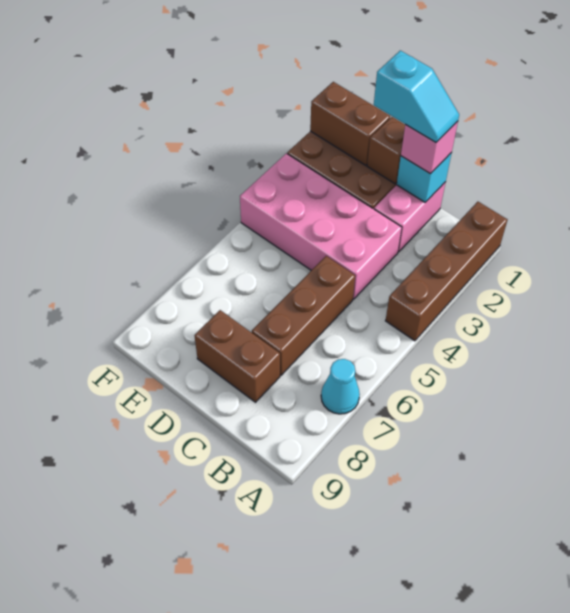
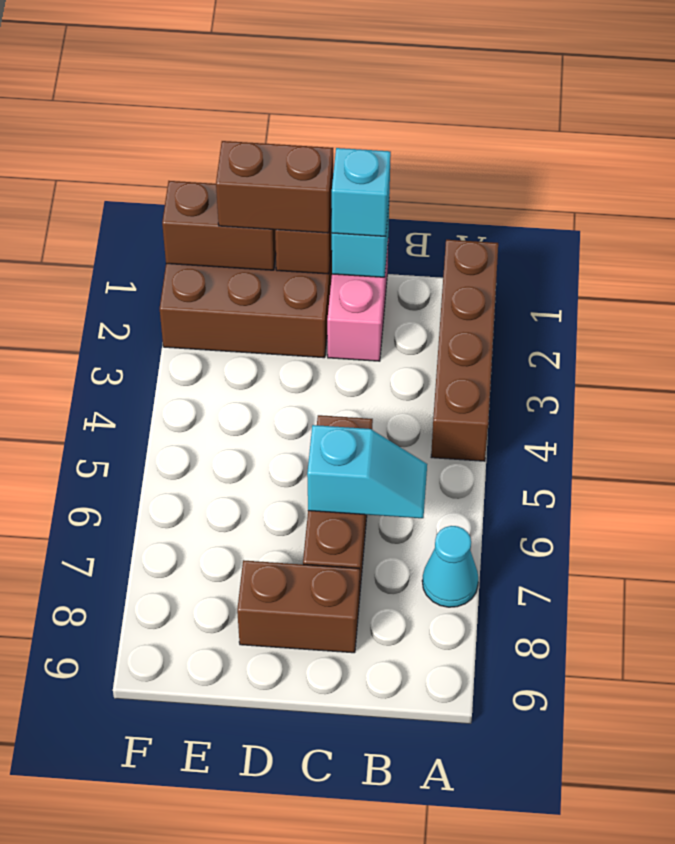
pink brick C1 level 3 -> cyan brick C1 level 3
cyan slope C1:D1 level 4 top D -> cyan slope B6:C6 level 2 top C
pink brick C3:F4 level 1 -> none
none -> brown brick D1:E1 level 3

